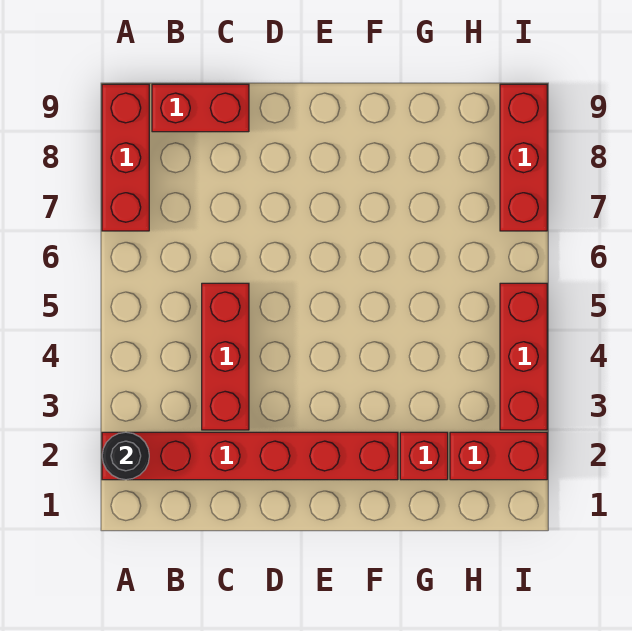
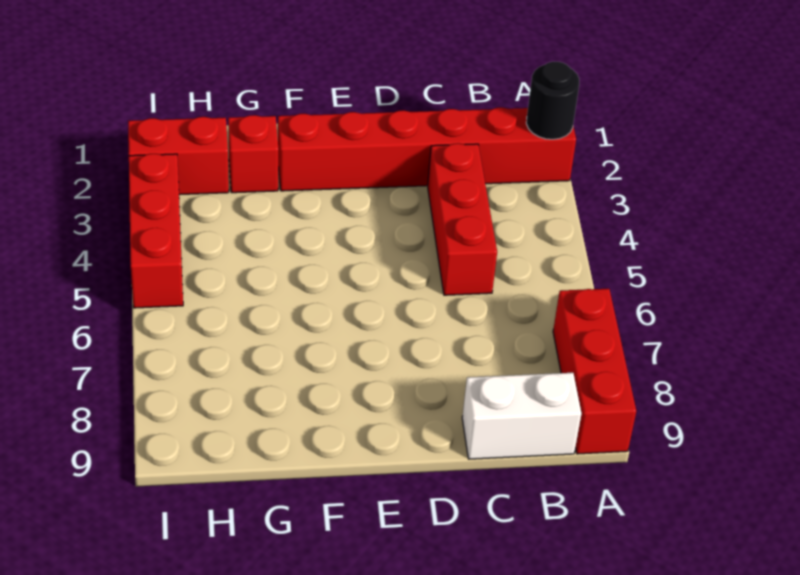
red brick B9:C9 level 1 -> white brick B9:C9 level 1
red brick I7:I9 level 1 -> none

